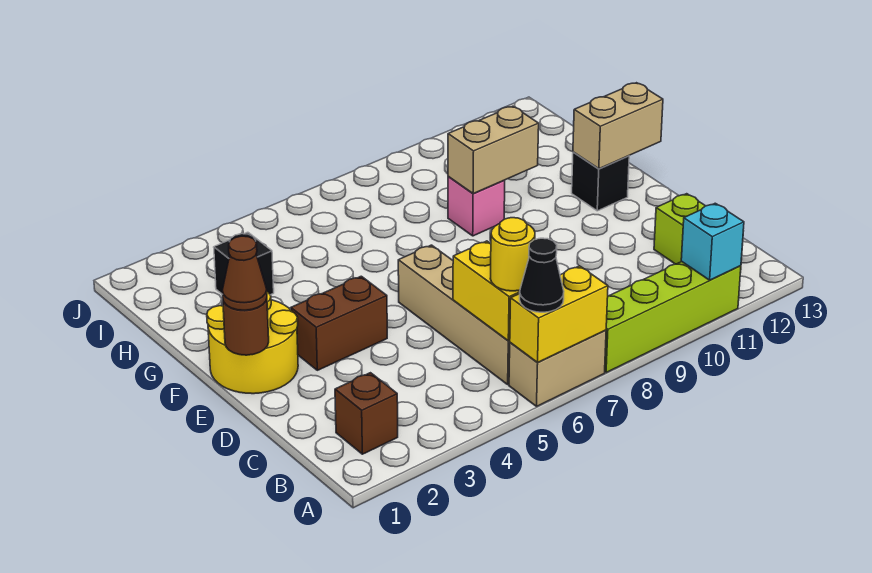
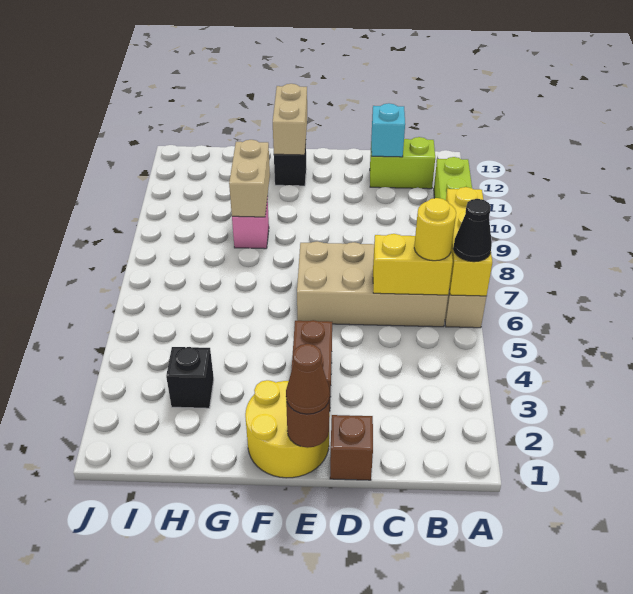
yellow brick A6:A7 level 2 -> yellow brick A6:A8 level 2
cyan brick A11 level 2 -> cyan brick C12 level 2
brown brick B2 level 1 -> brown brick D1 level 1
tan brick B6:E6 level 1 -> tan brick B6:E7 level 1

